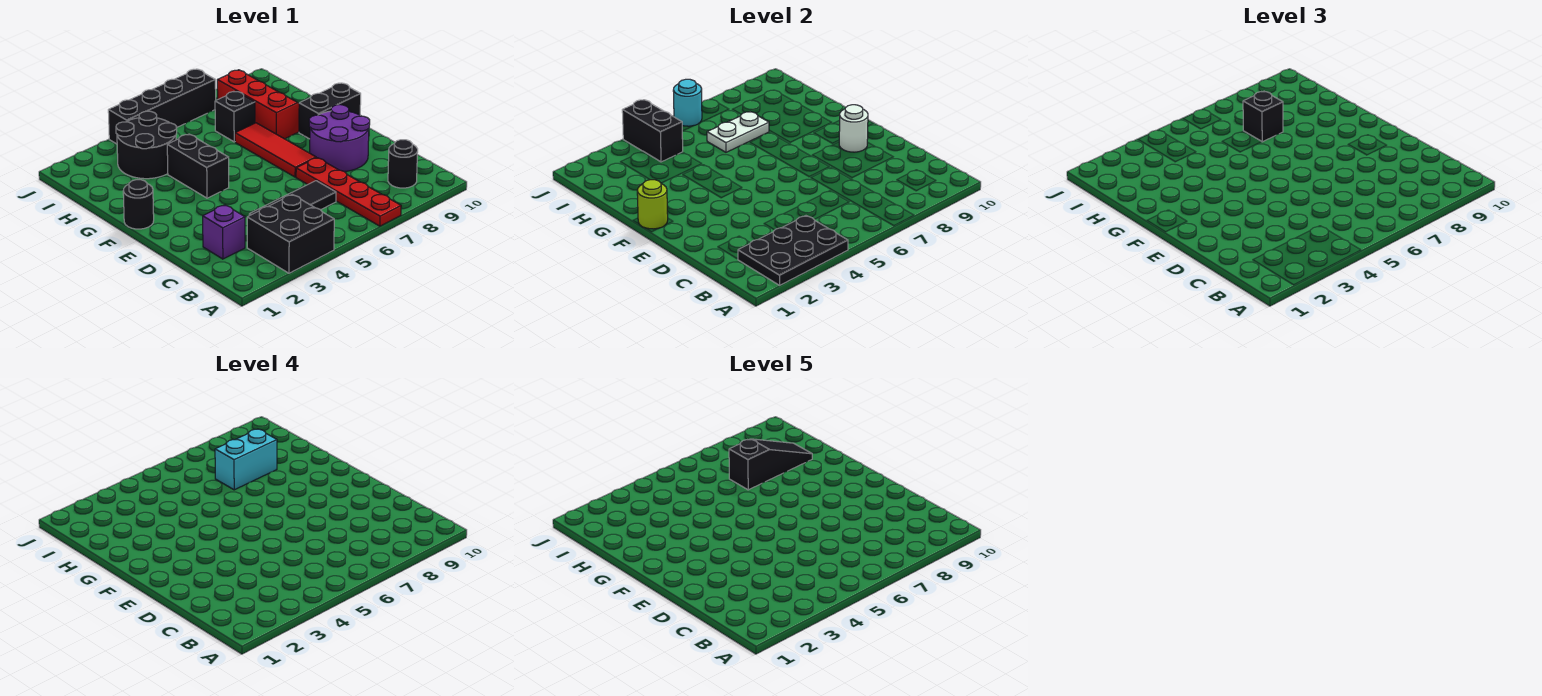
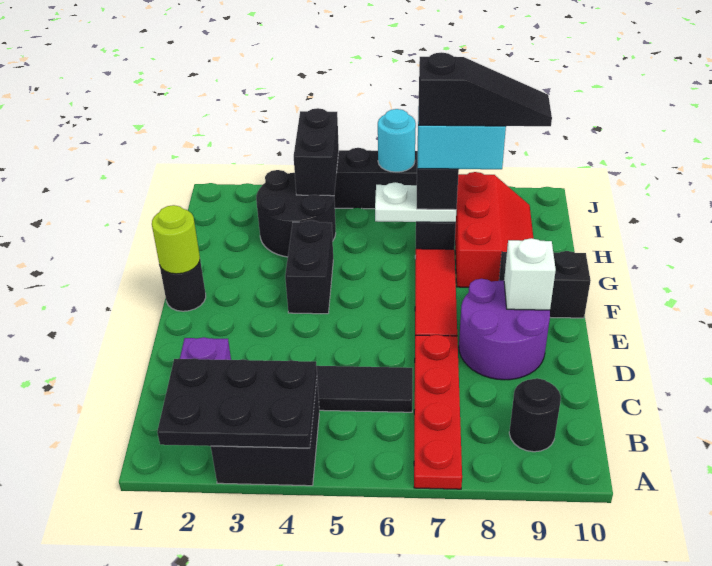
white round brick E9 level 2 -> white brick E9 level 2

